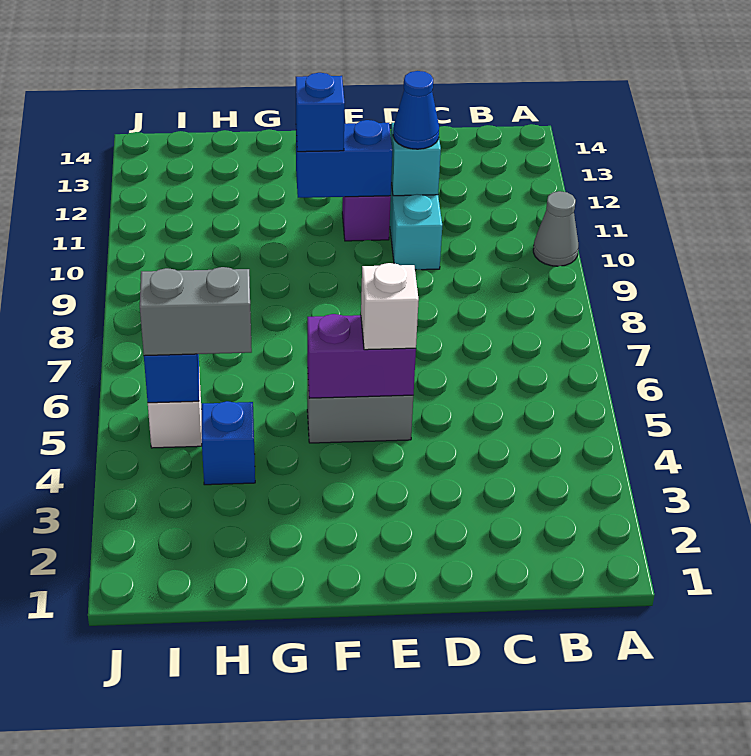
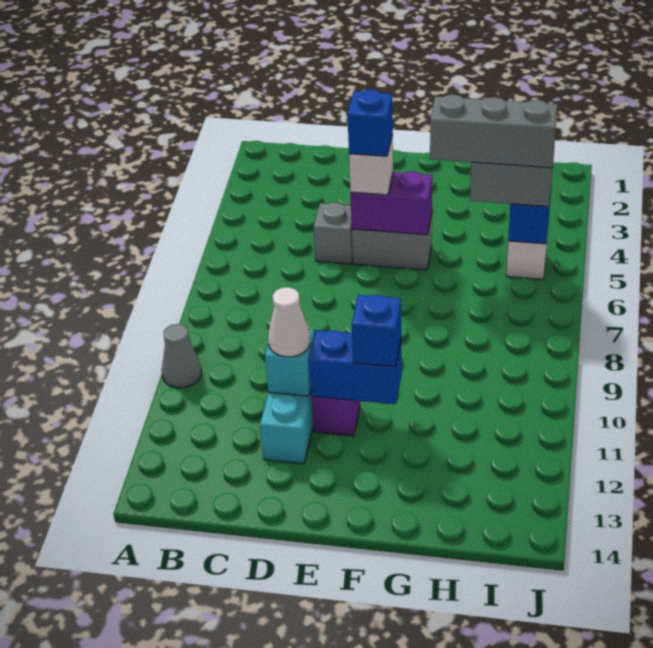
none -> grey brick D5 level 1
blue cone D11 level 3 -> white cone D11 level 3
none -> grey brick G5:I5 level 4
blue brick H4 level 1 -> blue brick E5 level 4

